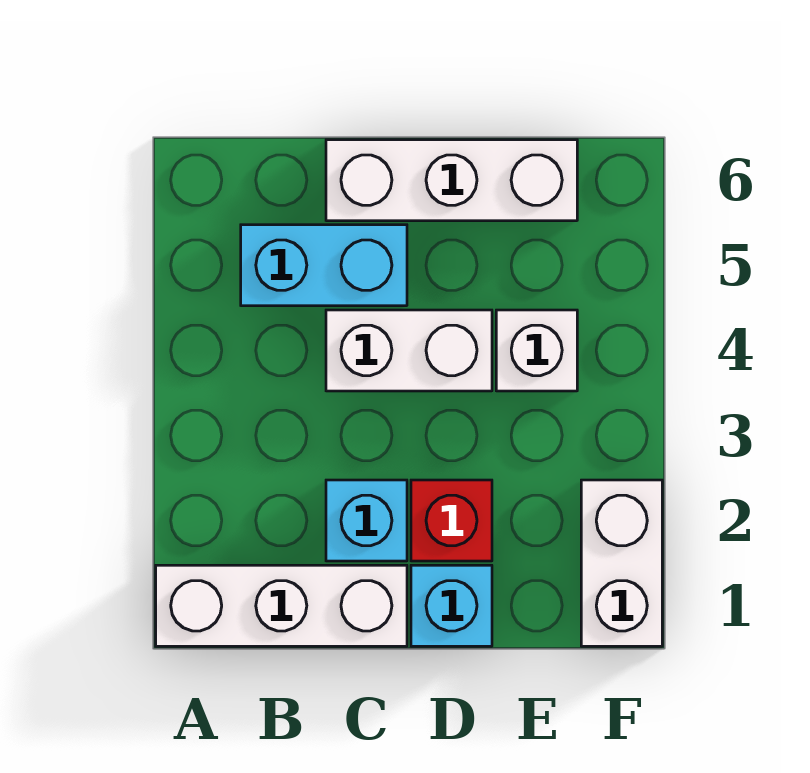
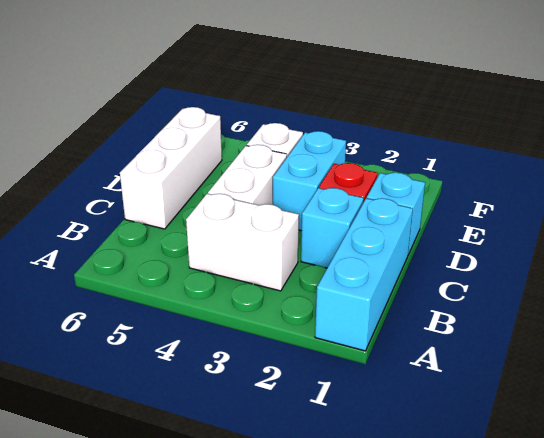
white brick A1:C1 level 1 -> cyan brick A1:C1 level 1
cyan brick B5:C5 level 1 -> cyan brick D3:E3 level 1
white brick F1:F2 level 1 -> white brick B3:B4 level 1

